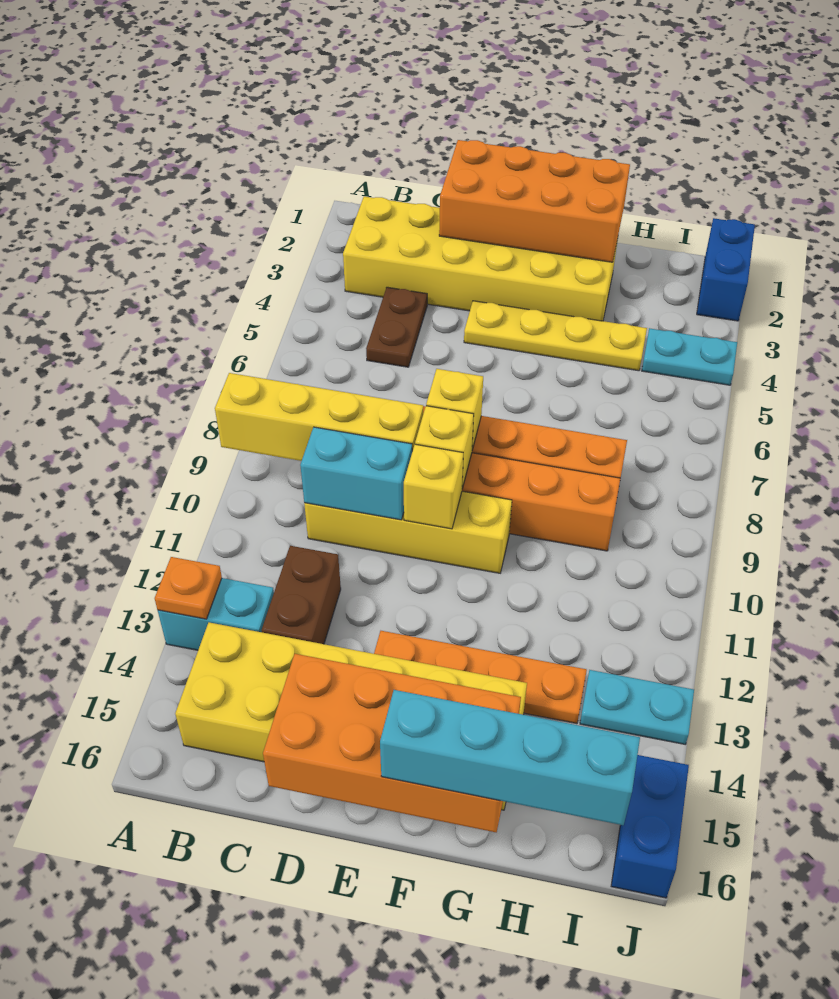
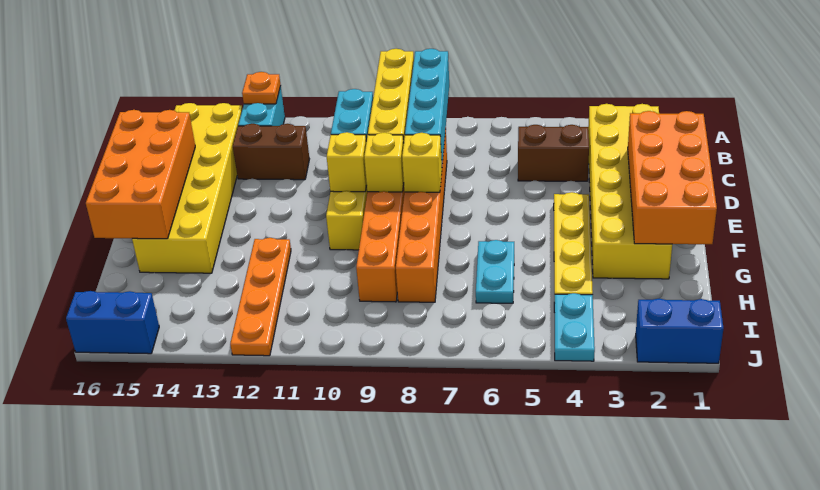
brown plate C4:C5 level 1 -> brown brick C4:C5 level 1
orange plate E13:H13 level 1 -> orange plate G12:J12 level 1
cyan brick F16:I16 level 3 -> cyan brick A8:D8 level 2
cyan plate I13:J13 level 1 -> cyan plate G6:H6 level 1

